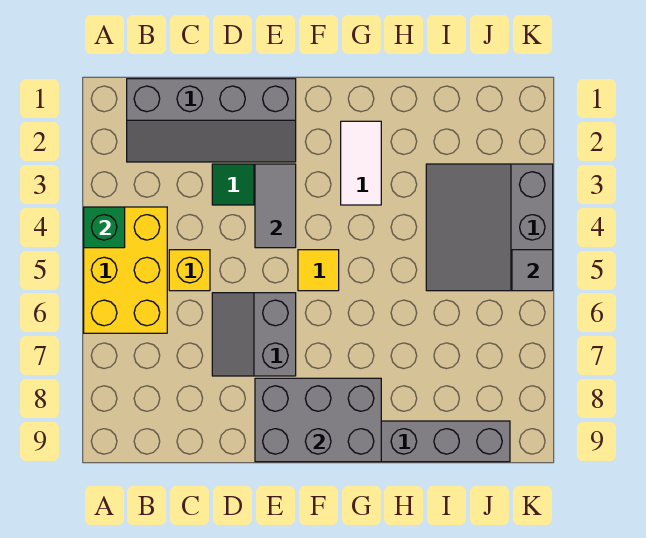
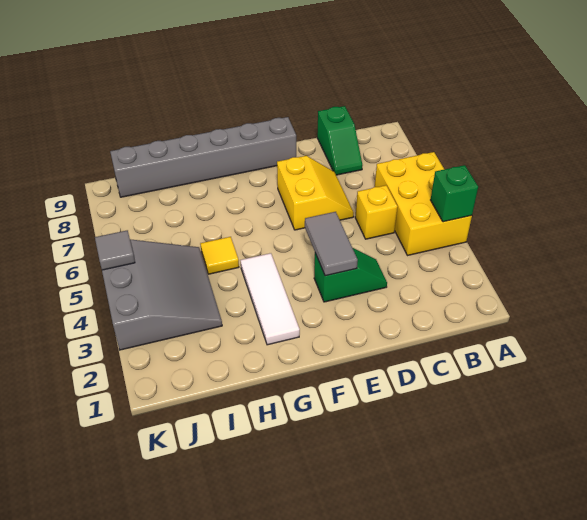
grey slope B1:E2 level 1 top 1 -> none
none -> green slope C8:C9 level 1 top 9
grey slope D6:E7 level 1 top E -> yellow slope D6:E7 level 1 top E
grey brick E8:G9 level 2 -> none
yellow tile F5 level 1 -> yellow tile H5 level 1
white tile G2:G3 level 1 -> white tile G2:G4 level 1

